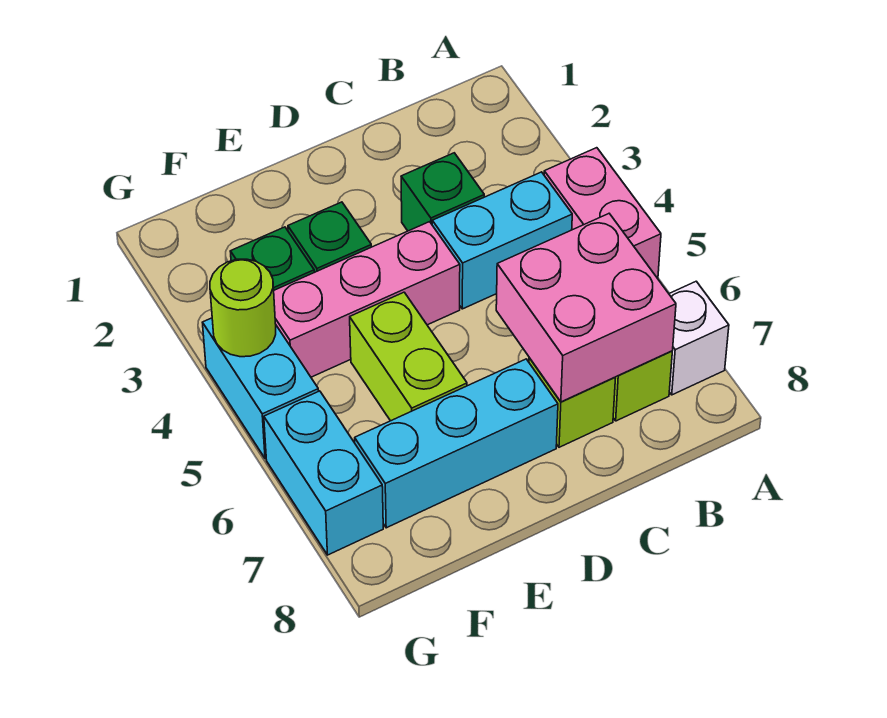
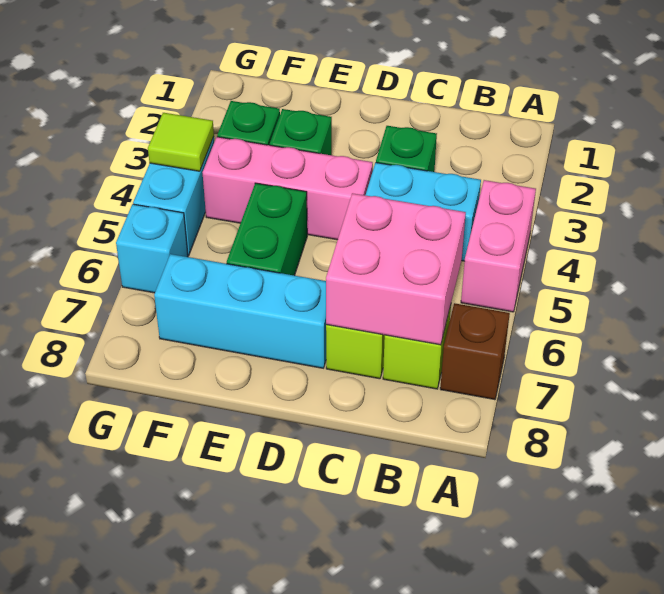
white brick A7 level 1 -> brown brick A7 level 1
lime brick E5:E6 level 1 -> green brick E5:E6 level 1
lime round brick G4 level 2 -> lime tile G4 level 2
cyan brick G6:G7 level 1 -> cyan brick G6 level 1

